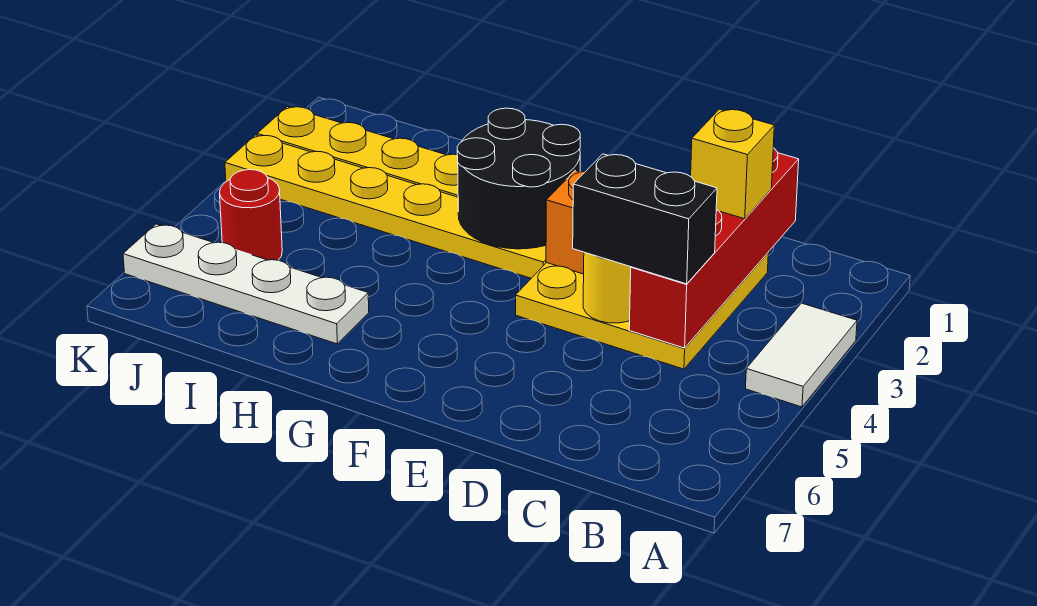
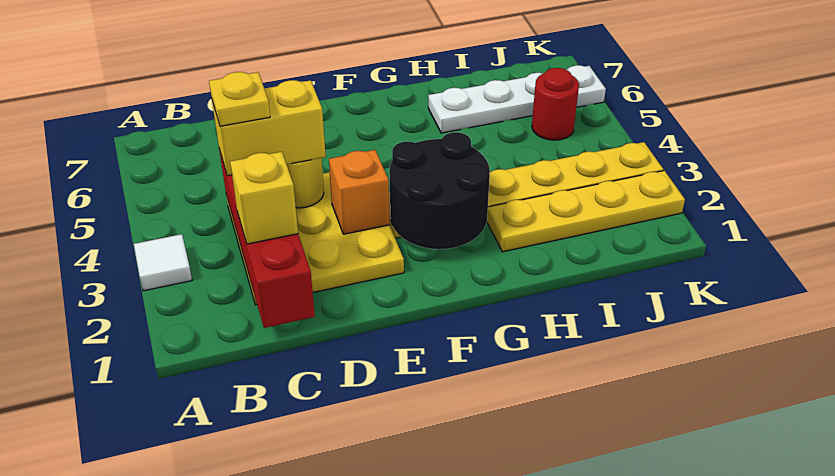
white tile A3:A4 level 1 -> white tile A3 level 1
black brick C4:D4 level 3 -> yellow brick C4:D4 level 3
none -> yellow plate C4 level 4

